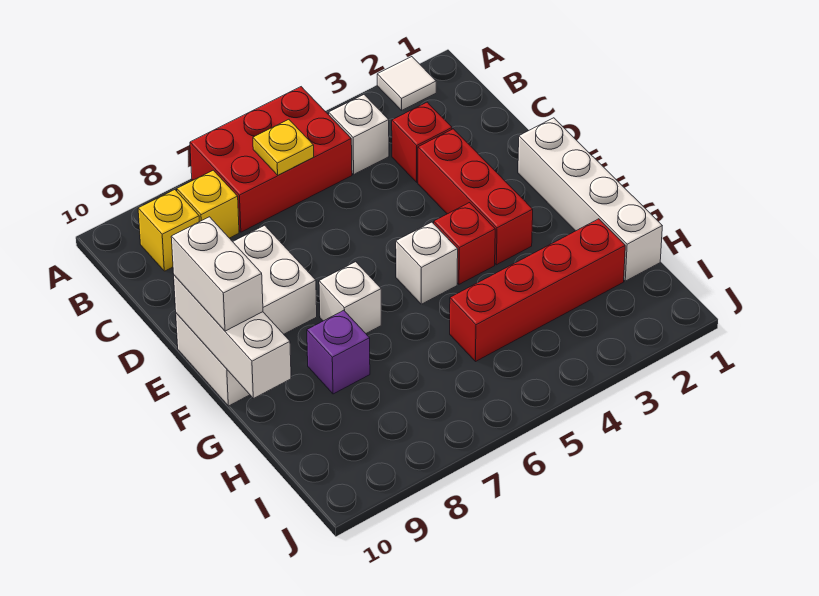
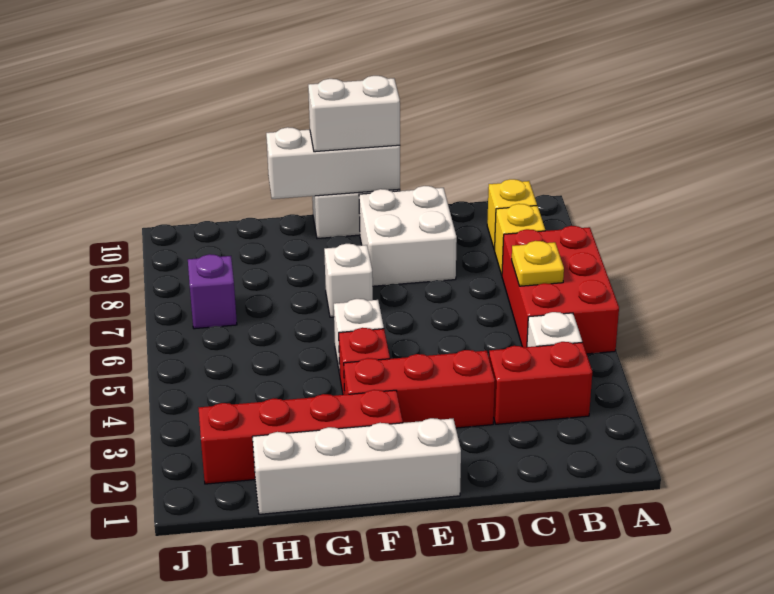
white tile A2 level 1 -> none
red brick C3 level 1 -> red brick B3:C3 level 1
purple brick G8 level 1 -> purple brick I7 level 1
red brick H2:H5 level 1 -> red brick F2:I2 level 1

